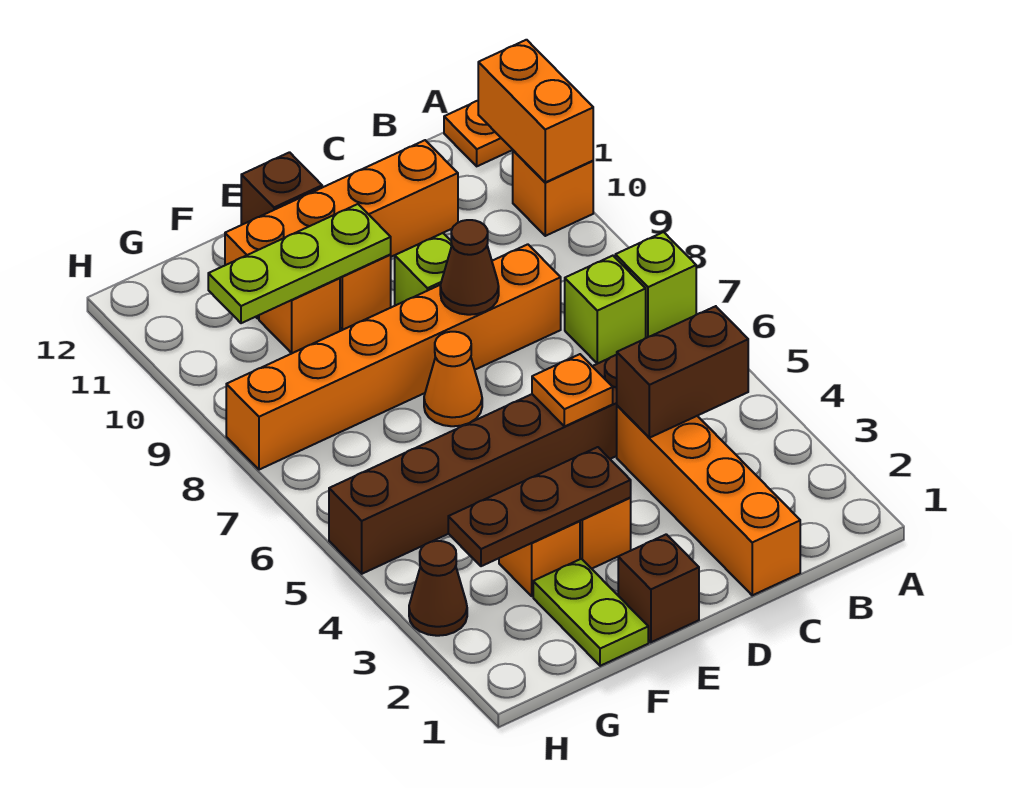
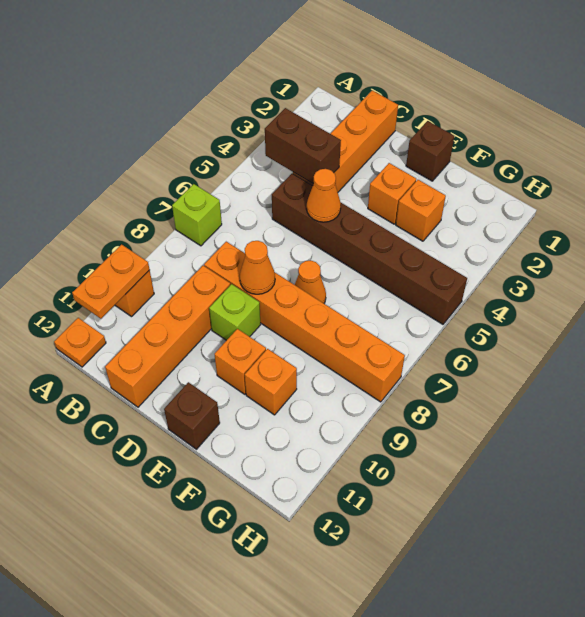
orange brick A10:A11 level 2 -> orange plate A10:A11 level 2
lime brick B7 level 1 -> none
orange brick C11:F11 level 1 -> orange brick C9:C12 level 1
orange plate D5 level 2 -> orange cone D5 level 2
brown cone D8 level 2 -> orange cone D8 level 2
brown plate E3:G3 level 2 -> none
lime plate E10:G10 level 2 -> none
lime plate F1:F2 level 1 -> none
brown cone H3 level 1 -> none

